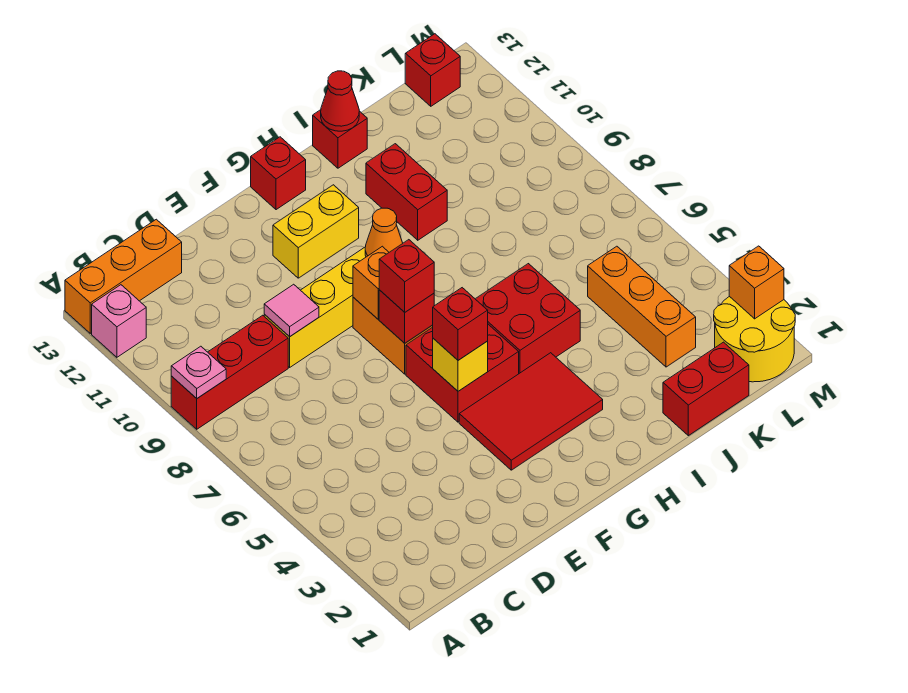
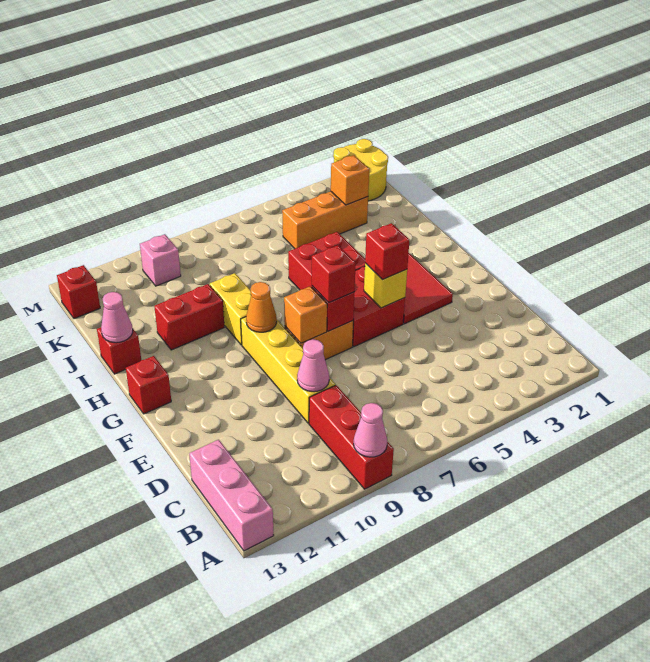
pink plate A9 level 2 -> pink cone A9 level 2
pink brick A12 level 1 -> pink brick L10 level 1
orange brick A13:C13 level 1 -> pink brick A13:C13 level 1
pink tile D9 level 2 -> pink cone D9 level 2
yellow brick F11:G11 level 1 -> yellow brick H9:I9 level 1
red cone I13 level 2 -> pink cone I13 level 2
red brick J1:K1 level 1 -> none
orange brick M2 level 2 -> orange brick K3 level 2

